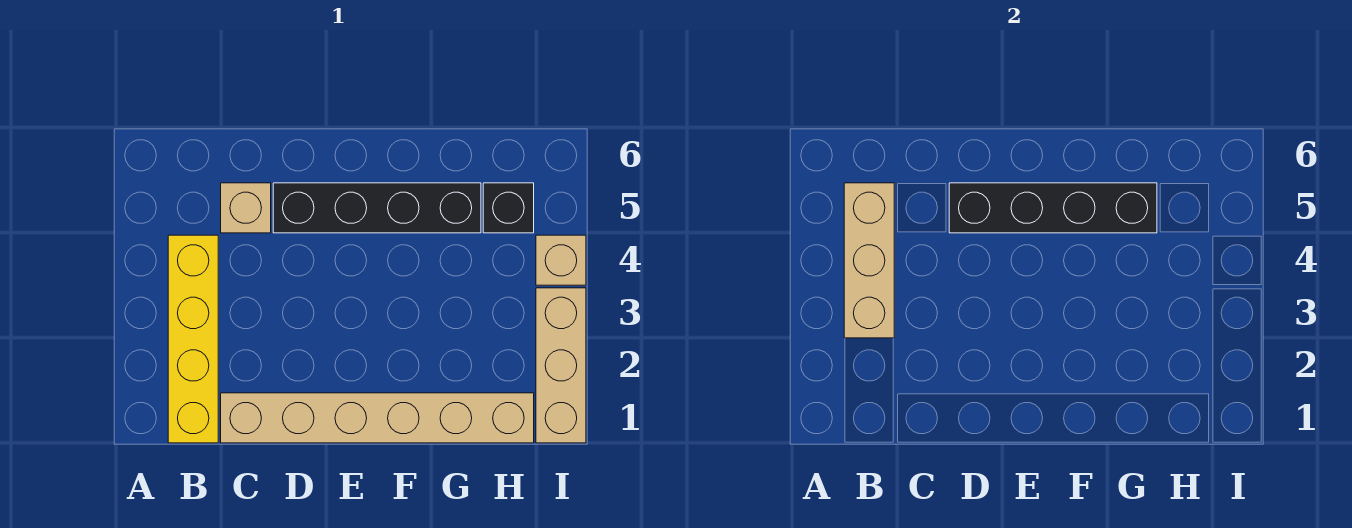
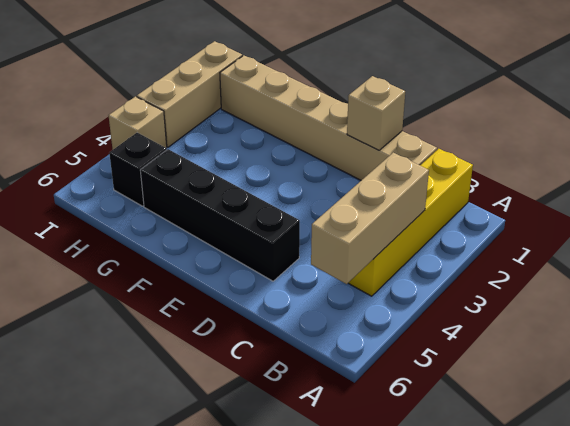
tan brick C5 level 1 -> tan brick D1 level 2
black brick D5:G5 level 2 -> none

